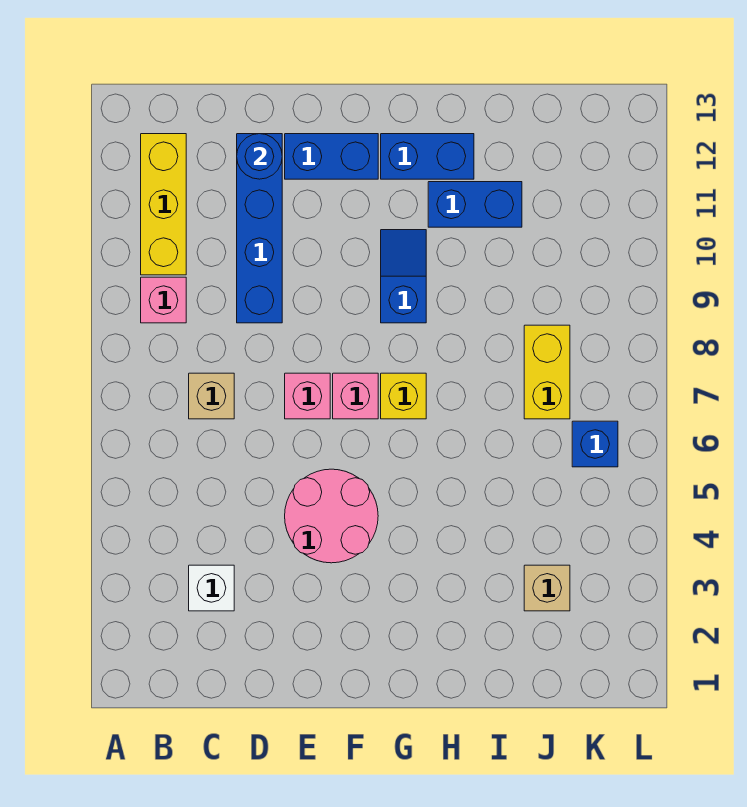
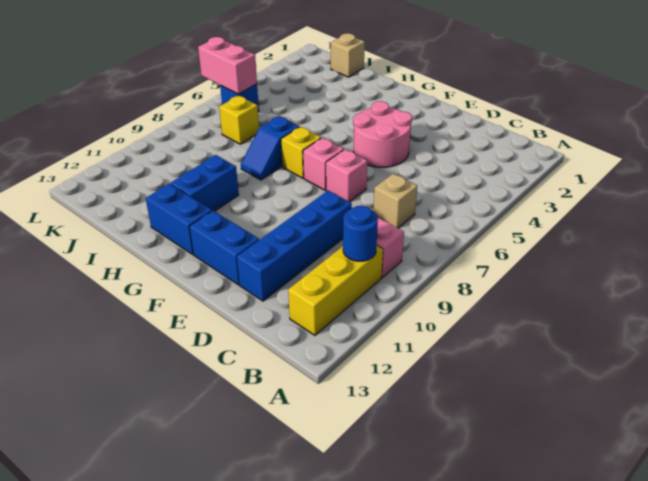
white brick C3 level 1 -> none
blue round brick D12 level 2 -> blue round brick B10 level 2
blue slope G9:G10 level 1 top 9 -> blue slope H7:H8 level 1 top 7
blue brick H11:I11 level 1 -> blue brick H10:H11 level 1
tan brick J3 level 1 -> tan brick J1 level 1
yellow brick J7:J8 level 1 -> yellow brick J7 level 1
none -> pink brick K6:L6 level 2

